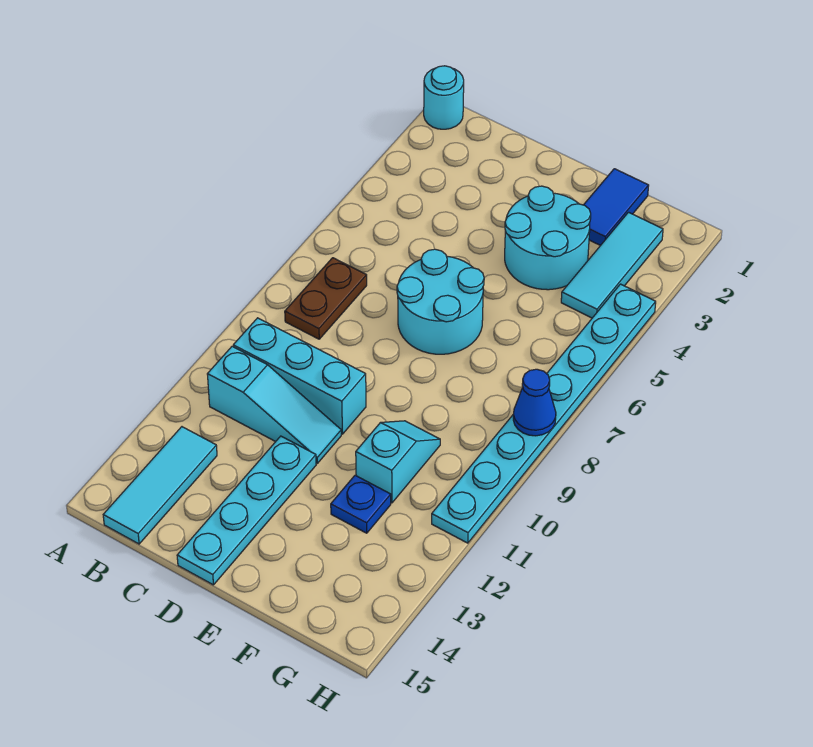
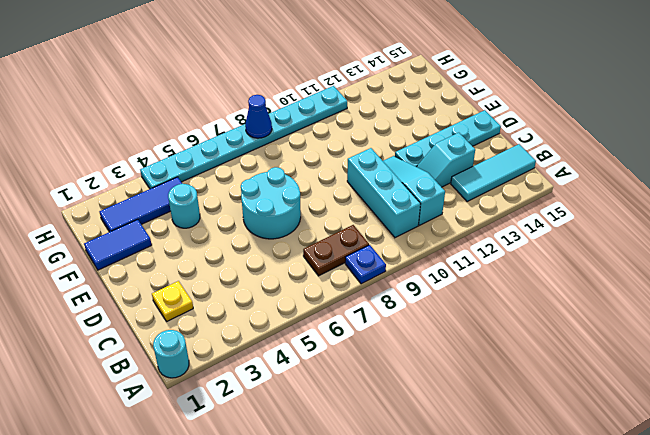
none -> yellow plate C2 level 1
cyan round brick E3:F4 level 1 -> cyan round brick F4 level 1
cyan slope F10:F11 level 1 top 11 -> cyan slope C12:C13 level 1 top 13
blue plate F12 level 1 -> blue plate A8 level 1
cyan tile G2:G4 level 1 -> blue tile G2:G4 level 1

